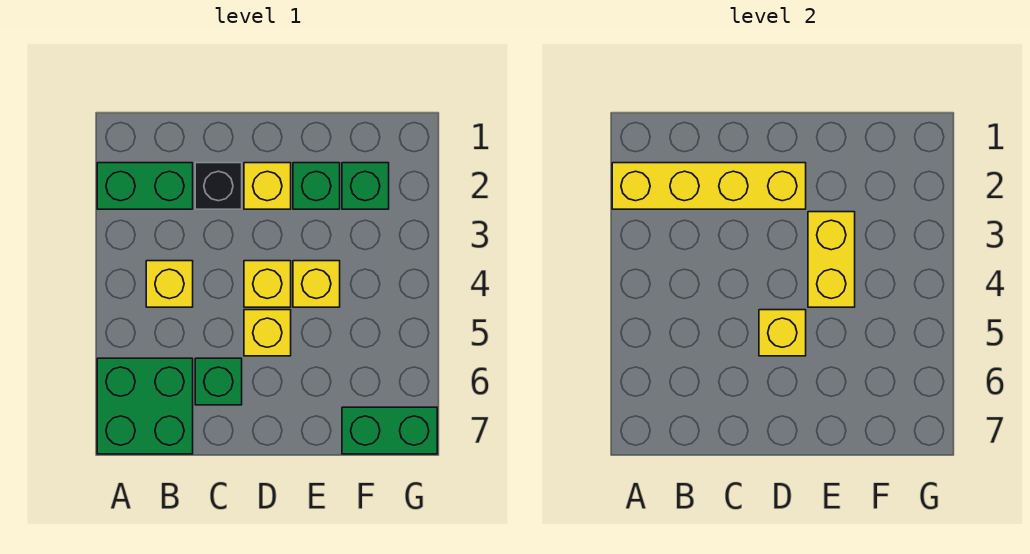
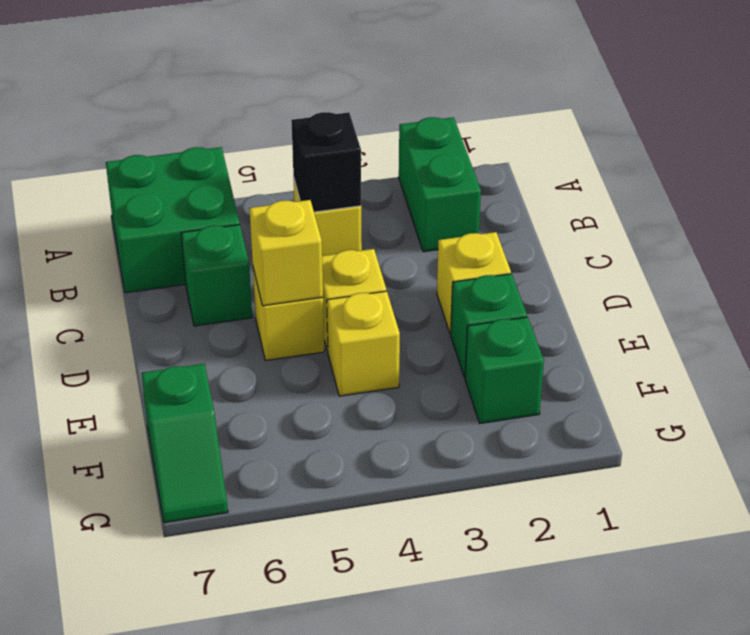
yellow brick A2:D2 level 2 -> none
black brick C2 level 1 -> black brick B4 level 2
yellow brick E3:E4 level 2 -> none
green brick F7:G7 level 1 -> green slope F7:G7 level 1 top F

